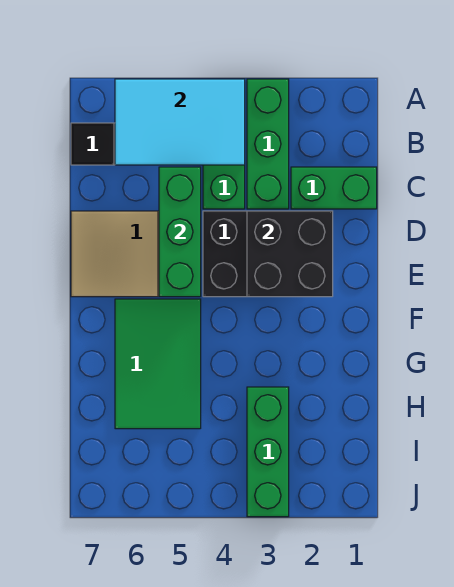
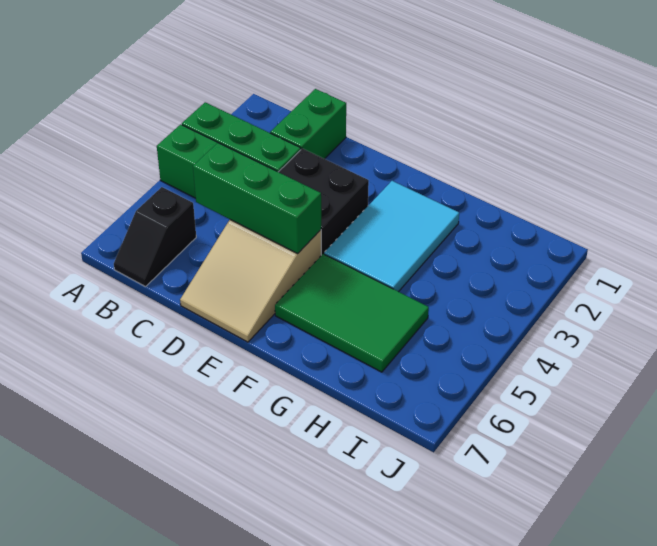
cyan tile A4:B6 level 2 -> cyan tile F2:G4 level 1
black brick D2:E3 level 2 -> none
green brick H3:J3 level 1 -> none

